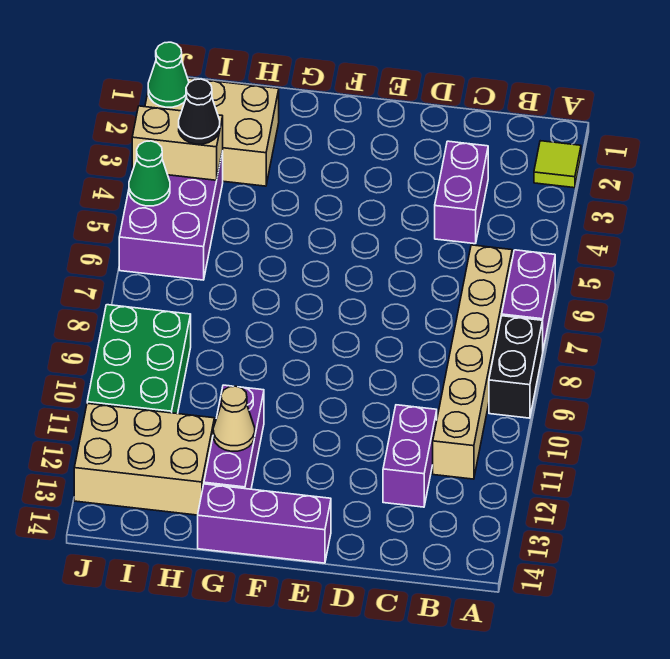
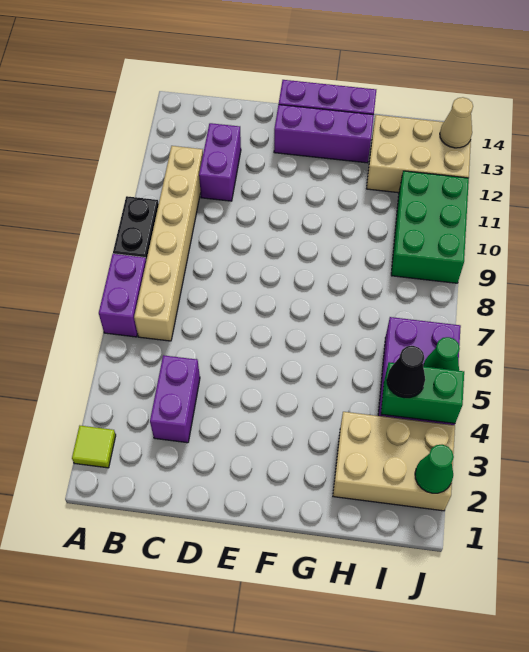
purple brick G11:G13 level 1 -> purple brick E13:G13 level 1
tan cone G12 level 2 -> tan cone J13 level 2
tan brick I4:J4 level 2 -> green brick I4:J4 level 2

